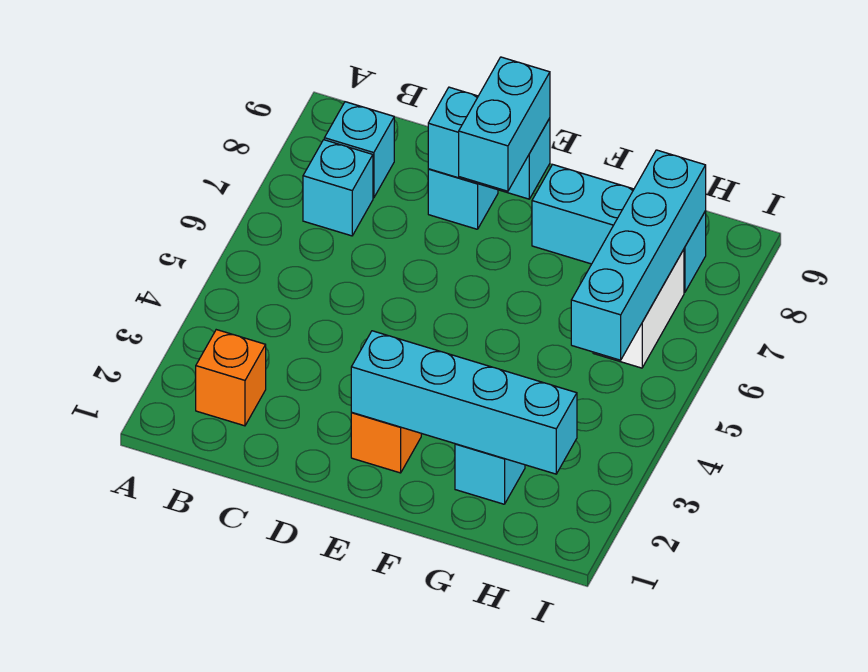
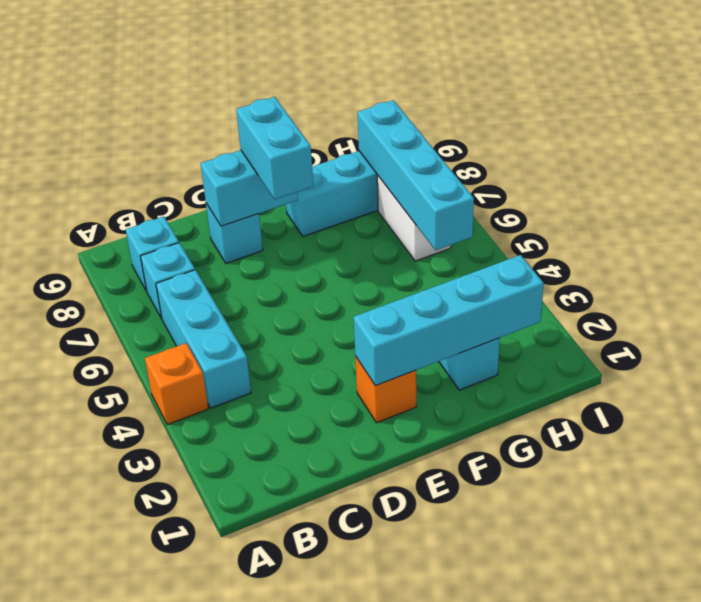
orange brick B2 level 1 -> orange brick A4 level 1
none -> cyan brick B4:B6 level 1

